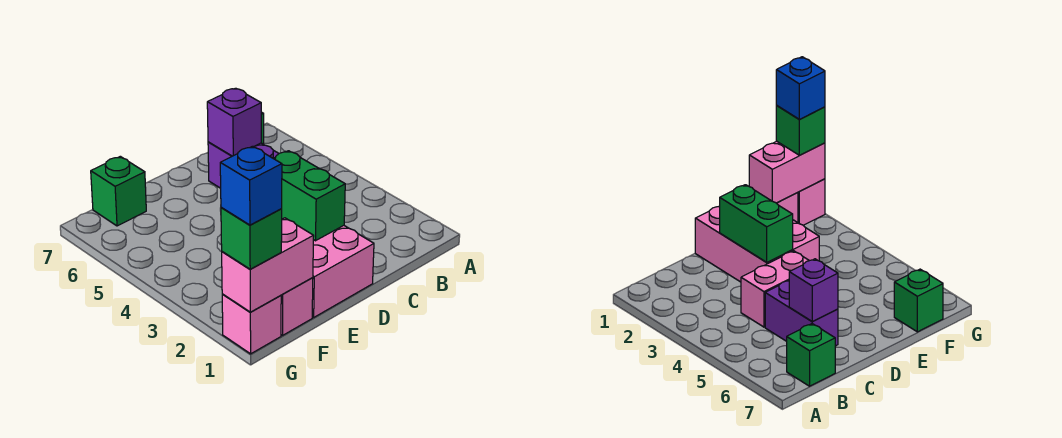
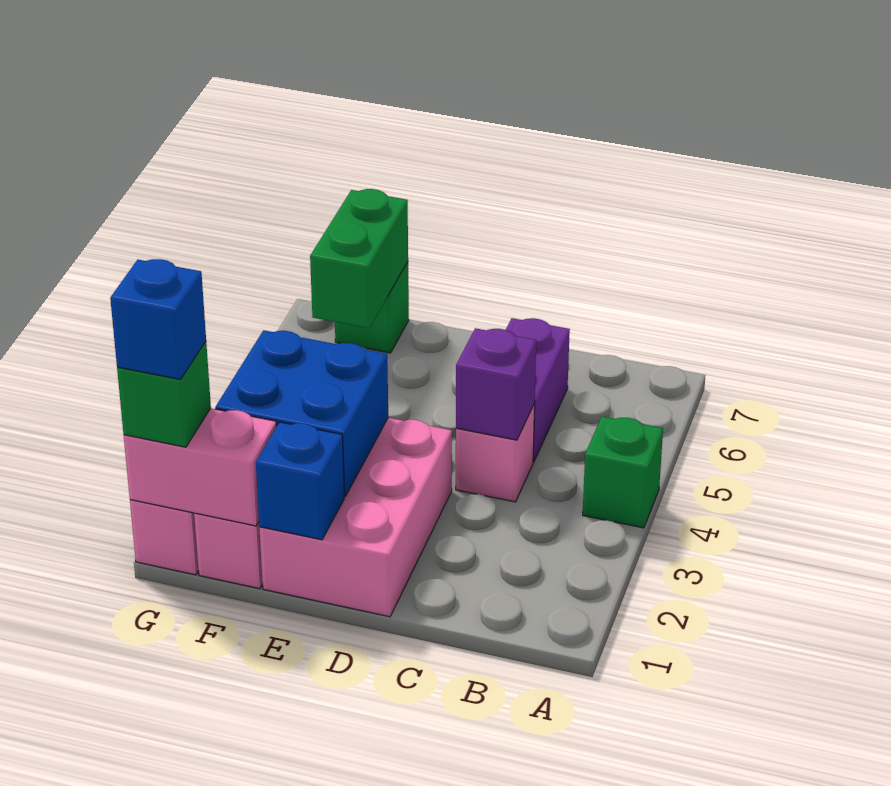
green brick B7 level 1 -> green brick A4 level 1
pink brick C4:D4 level 1 -> pink brick C4 level 1
purple brick C6 level 2 -> purple brick C4 level 2
green brick D2:D3 level 2 -> green brick F6:F7 level 2
none -> blue brick E1 level 2
none -> blue brick E2:F3 level 2

